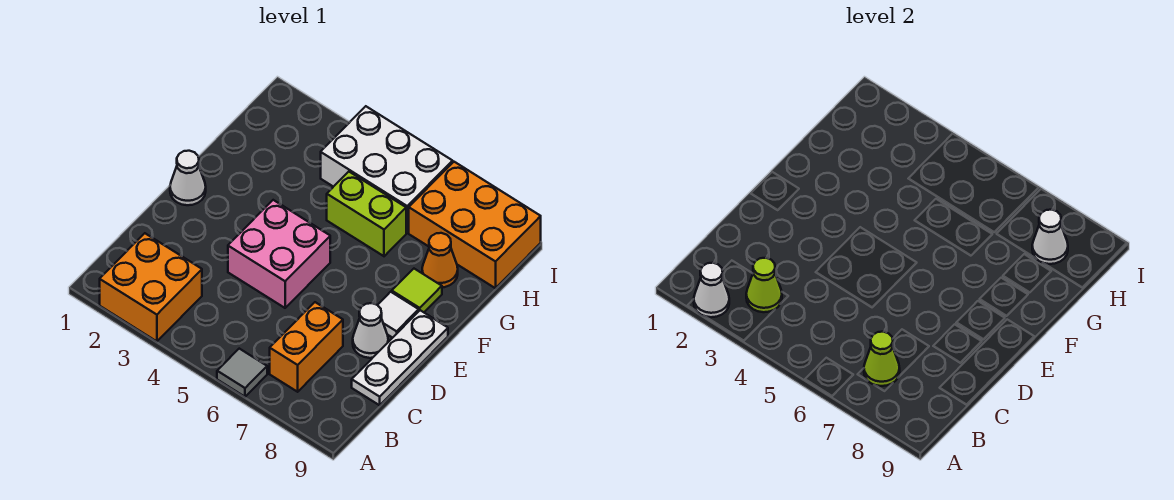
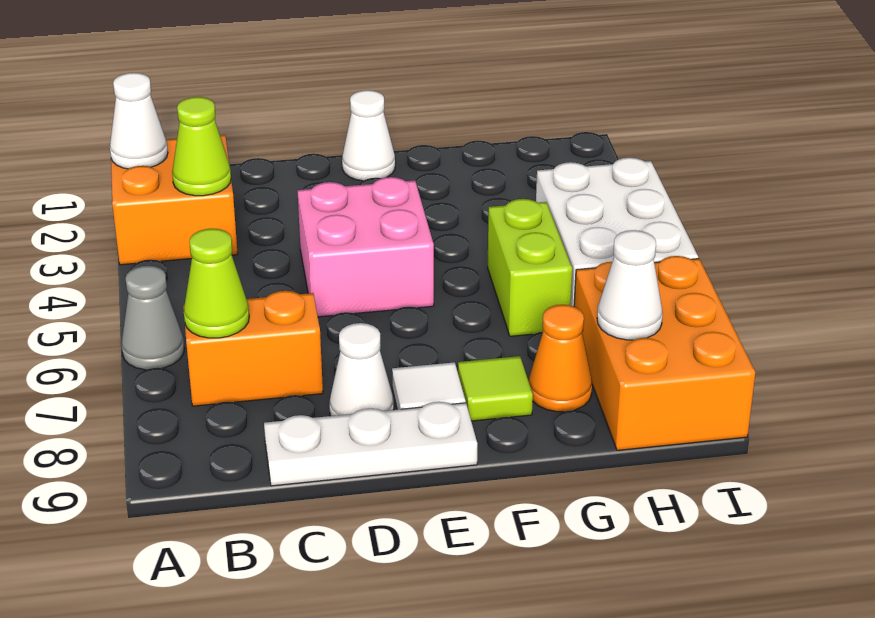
grey tile A6 level 1 -> grey cone A6 level 1

